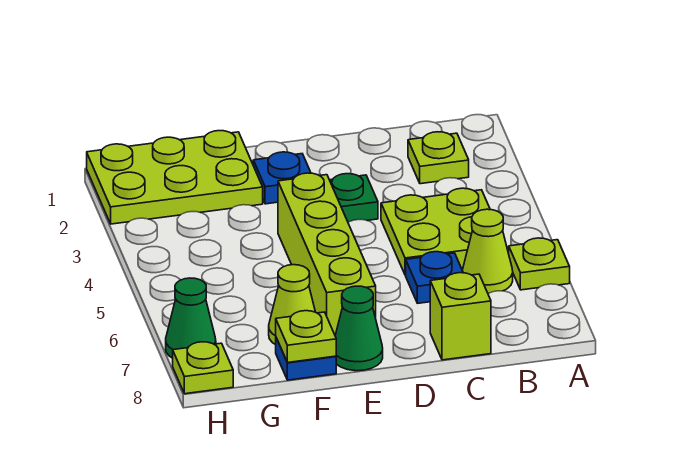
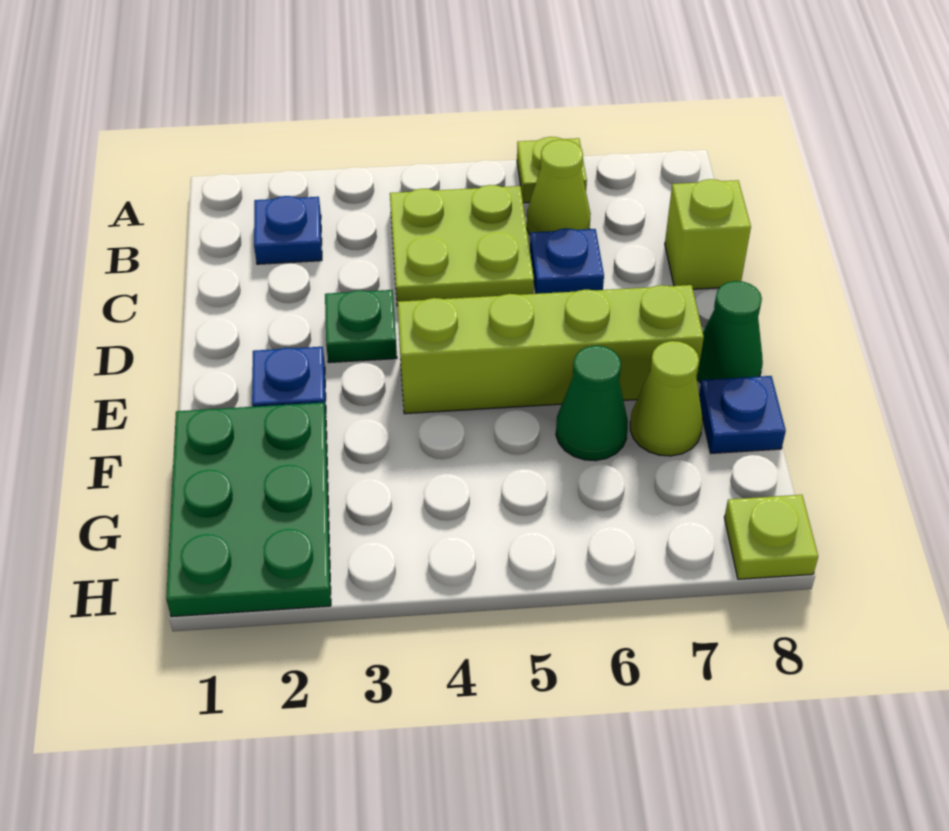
lime plate B2 level 1 -> blue plate B2 level 1
lime plate F1:H2 level 1 -> green plate F1:H2 level 1
lime plate F8 level 2 -> none
green cone H7 level 1 -> green cone F6 level 1

